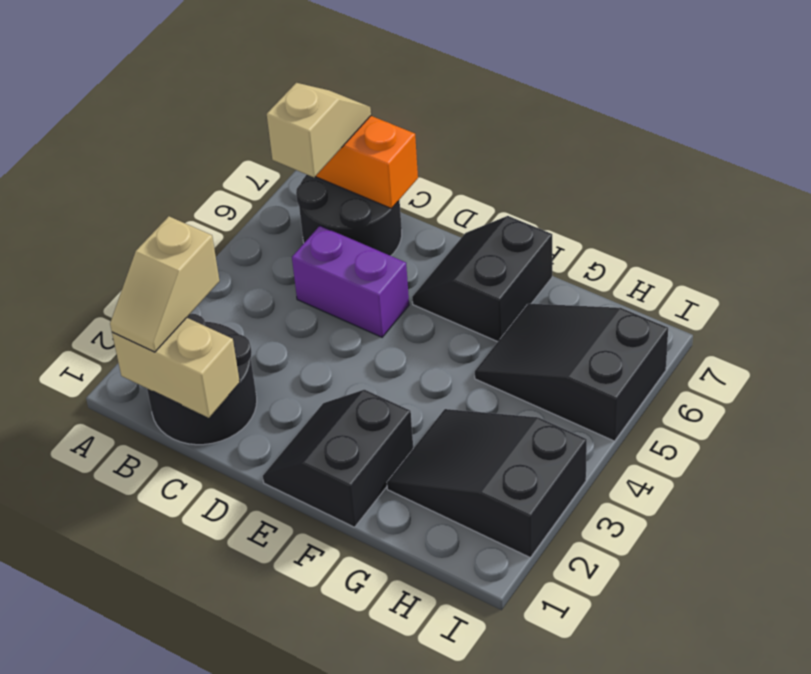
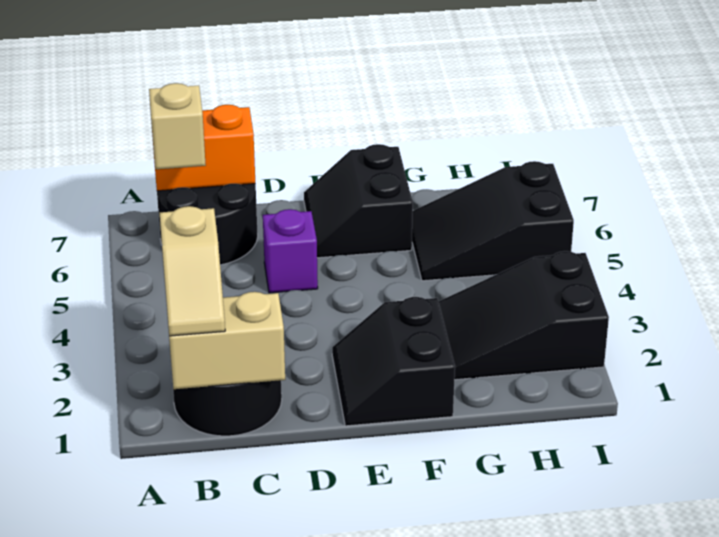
purple brick C5:D5 level 1 -> purple brick D5 level 1

